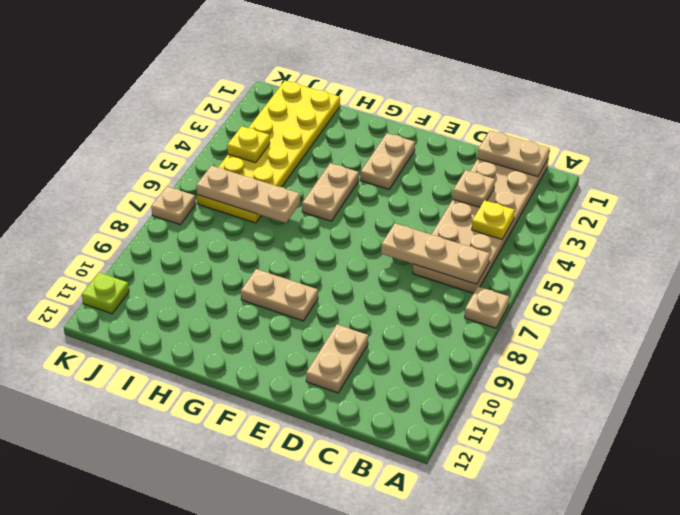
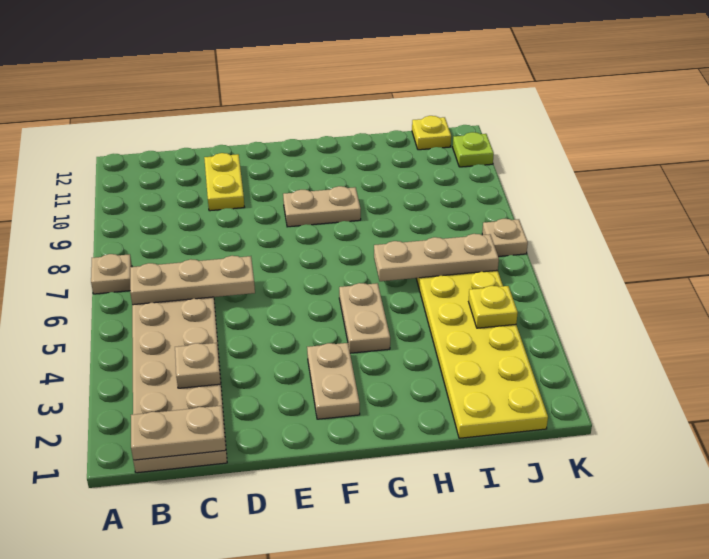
yellow plate B4 level 2 -> yellow plate J12 level 1
tan plate D10:D11 level 1 -> yellow plate D10:D11 level 1

